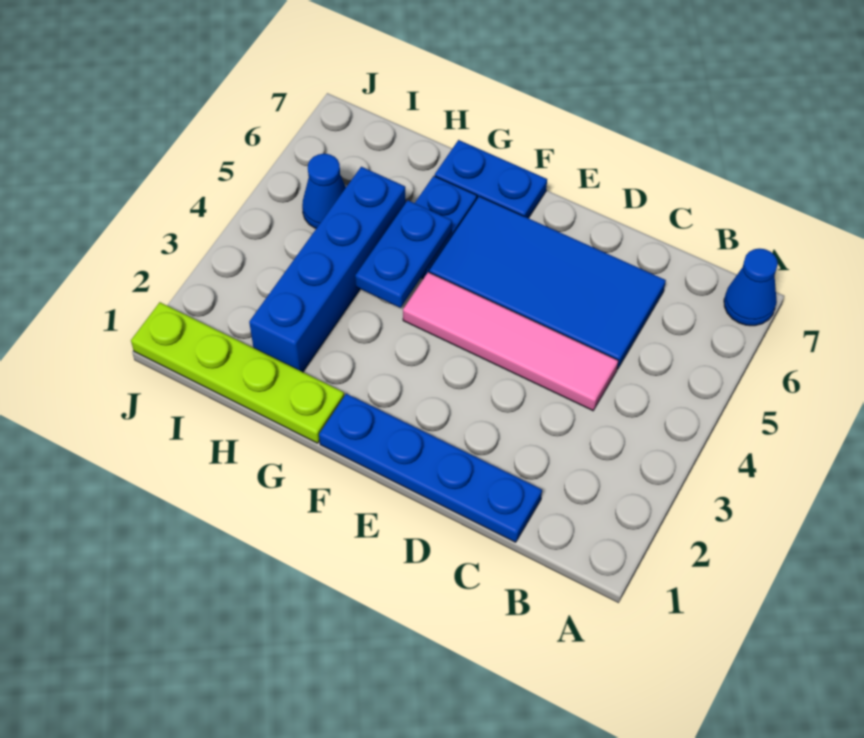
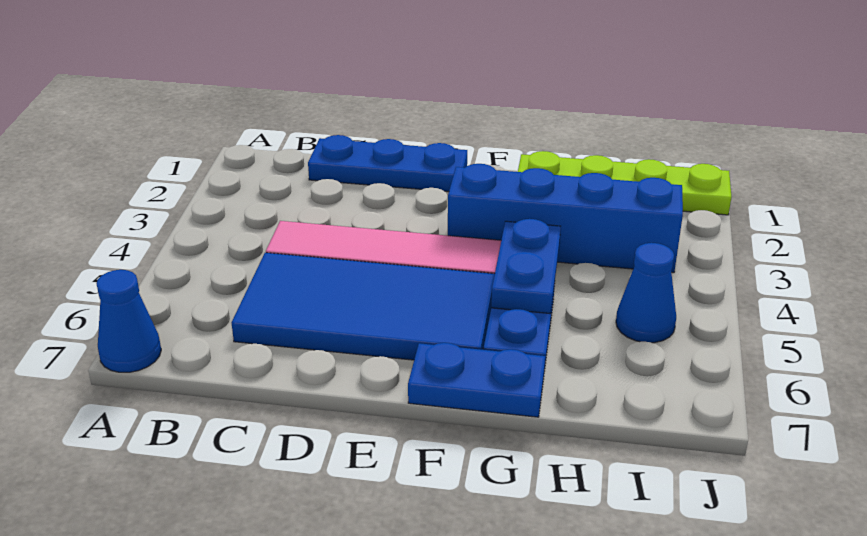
blue plate C1:F1 level 1 -> blue plate C1:E1 level 1
blue brick H2:H5 level 1 -> blue brick F3:I3 level 1

